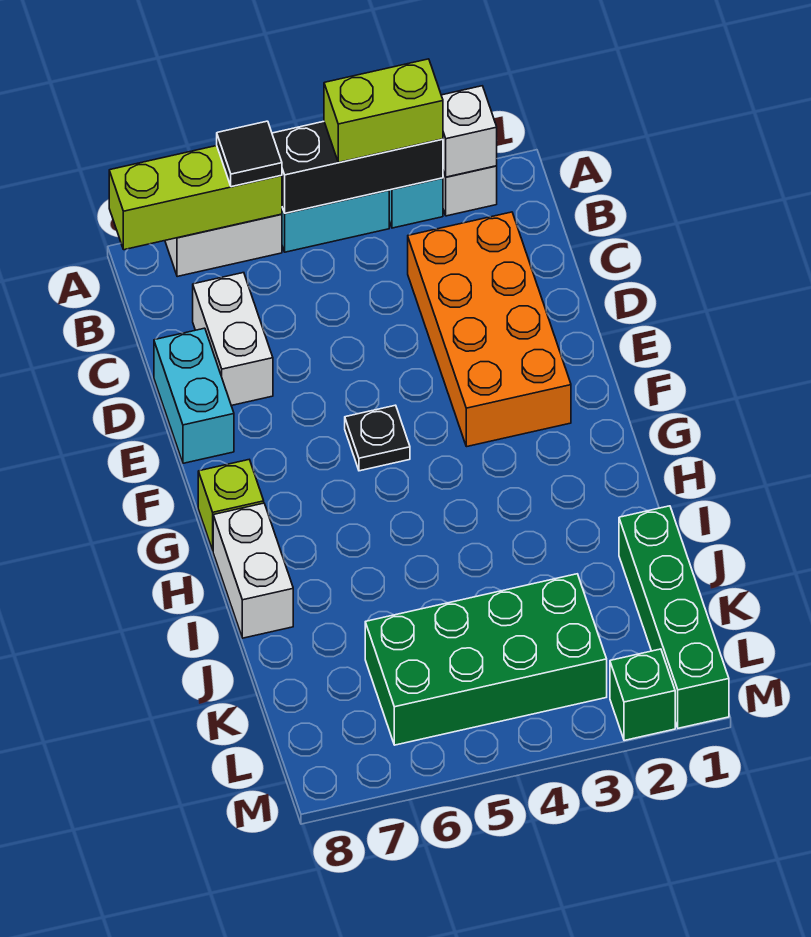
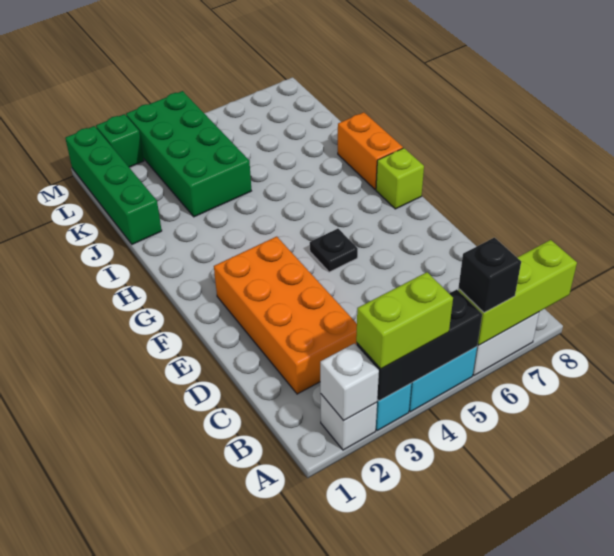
black tile A6 level 3 -> black brick A6 level 3
white brick C7:D7 level 1 -> none
cyan brick D8:E8 level 1 -> none
white brick H8:I8 level 1 -> orange brick H8:I8 level 1
green brick K3:L6 level 1 -> green brick J3:M4 level 1

